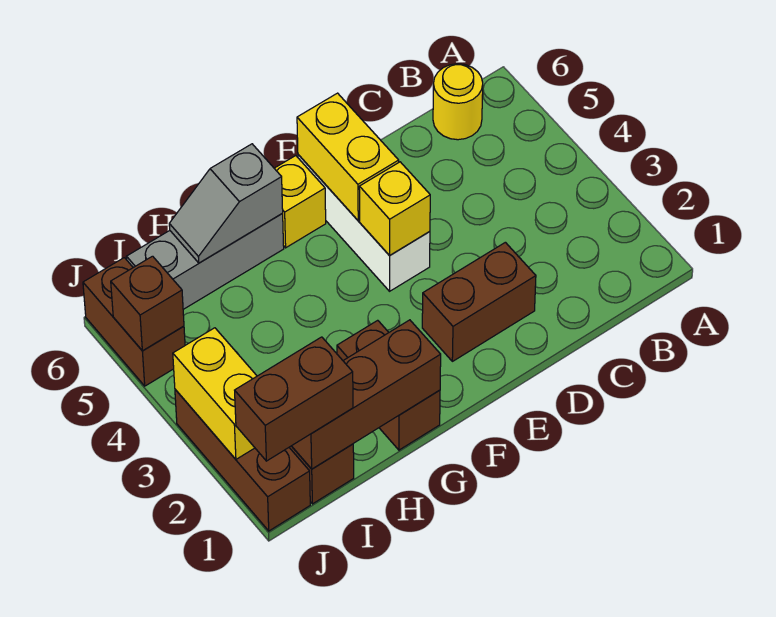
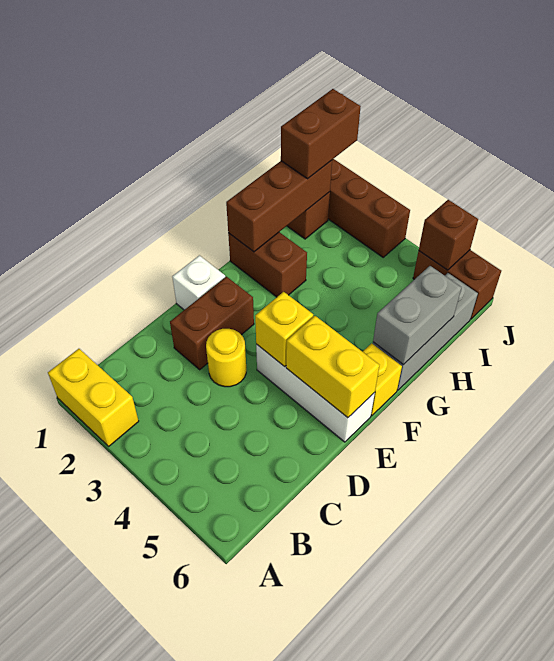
yellow round brick B6 level 1 -> yellow round brick D3 level 1
none -> white brick E1 level 1
grey slope G6:H6 level 2 top G -> grey brick G6:H6 level 2
yellow brick J2:J3 level 2 -> yellow brick A1:A2 level 1

